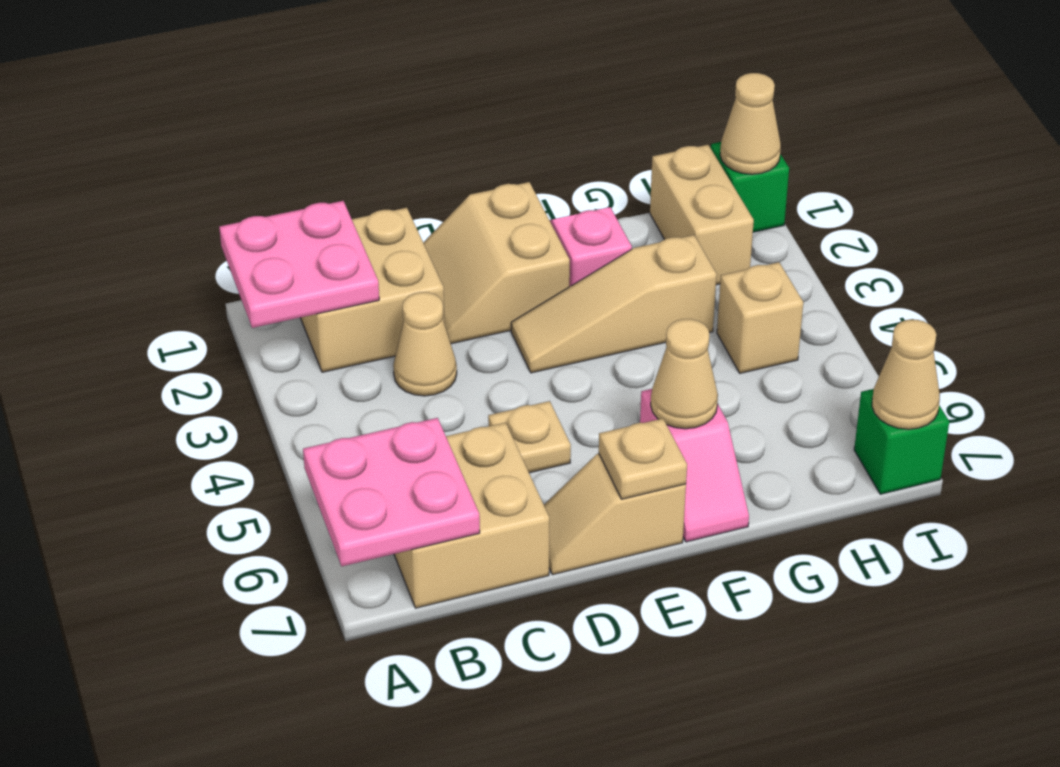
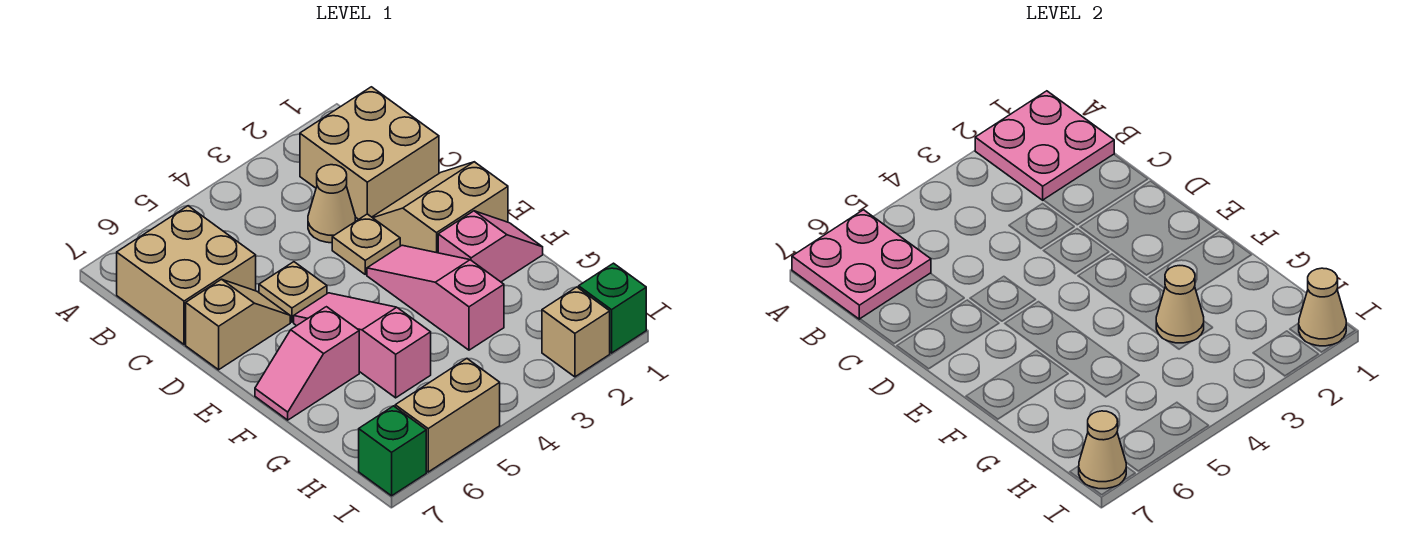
tan slope D7:E7 level 1 top E -> tan slope D6:D7 level 1 top 7
tan slope E3:G3 level 1 top G -> pink slope E3:G3 level 1 top G
none -> pink slope E5:G5 level 1 top G
tan plate E7 level 2 -> tan plate D3 level 1
tan cone F6 level 2 -> tan cone G3 level 2
tan brick H1:H2 level 1 -> tan brick I5:I6 level 1
tan brick H4 level 1 -> tan brick I2 level 1

